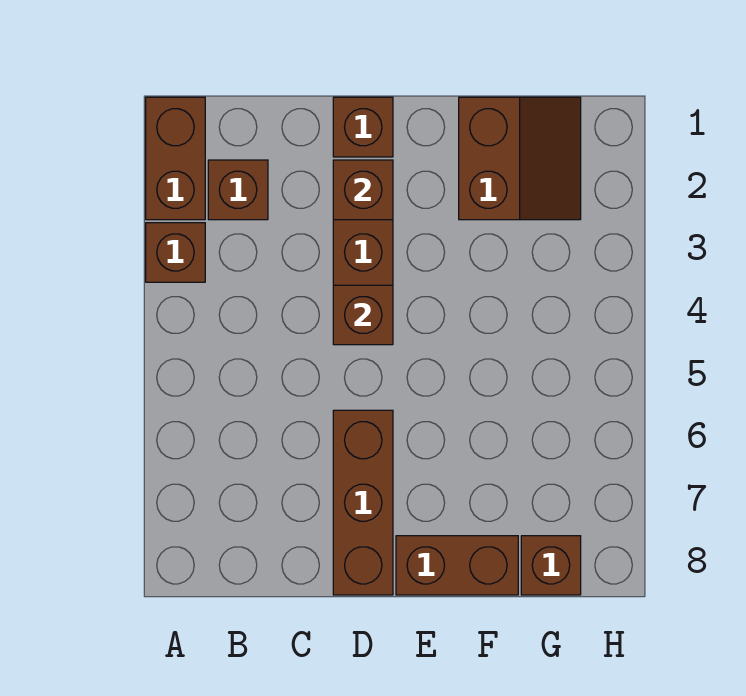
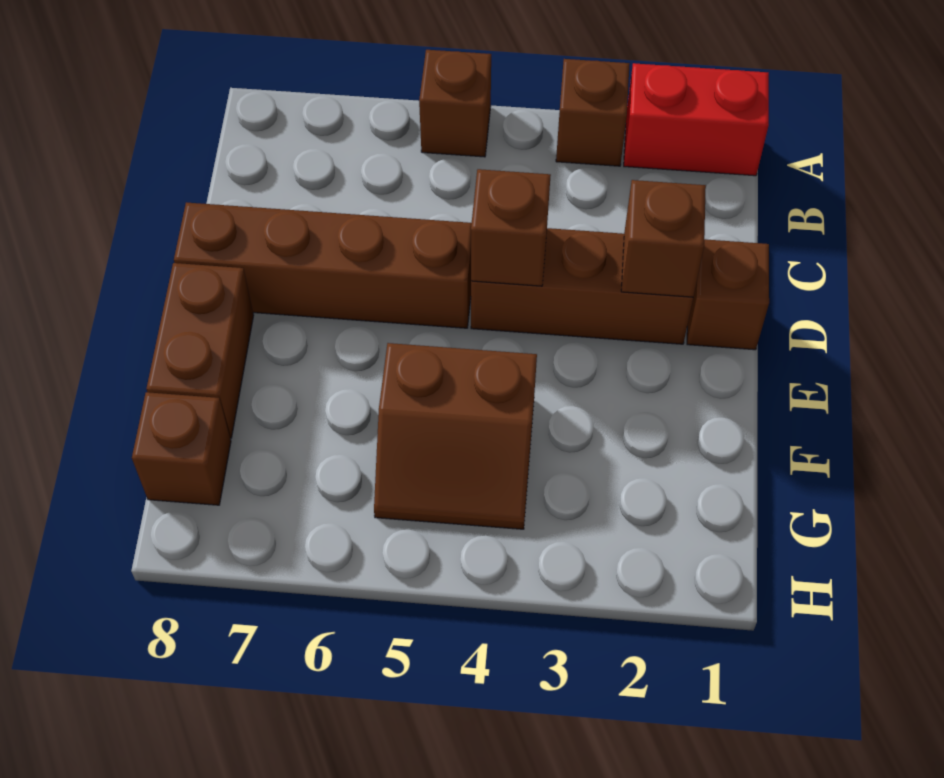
brown brick A1:A2 level 1 -> red brick A1:A2 level 1
brown brick B2 level 1 -> brown brick A5 level 1
brown brick D6:D8 level 1 -> brown brick D5:D8 level 1
brown slope F1:G2 level 1 top F -> brown slope F4:G5 level 1 top F

